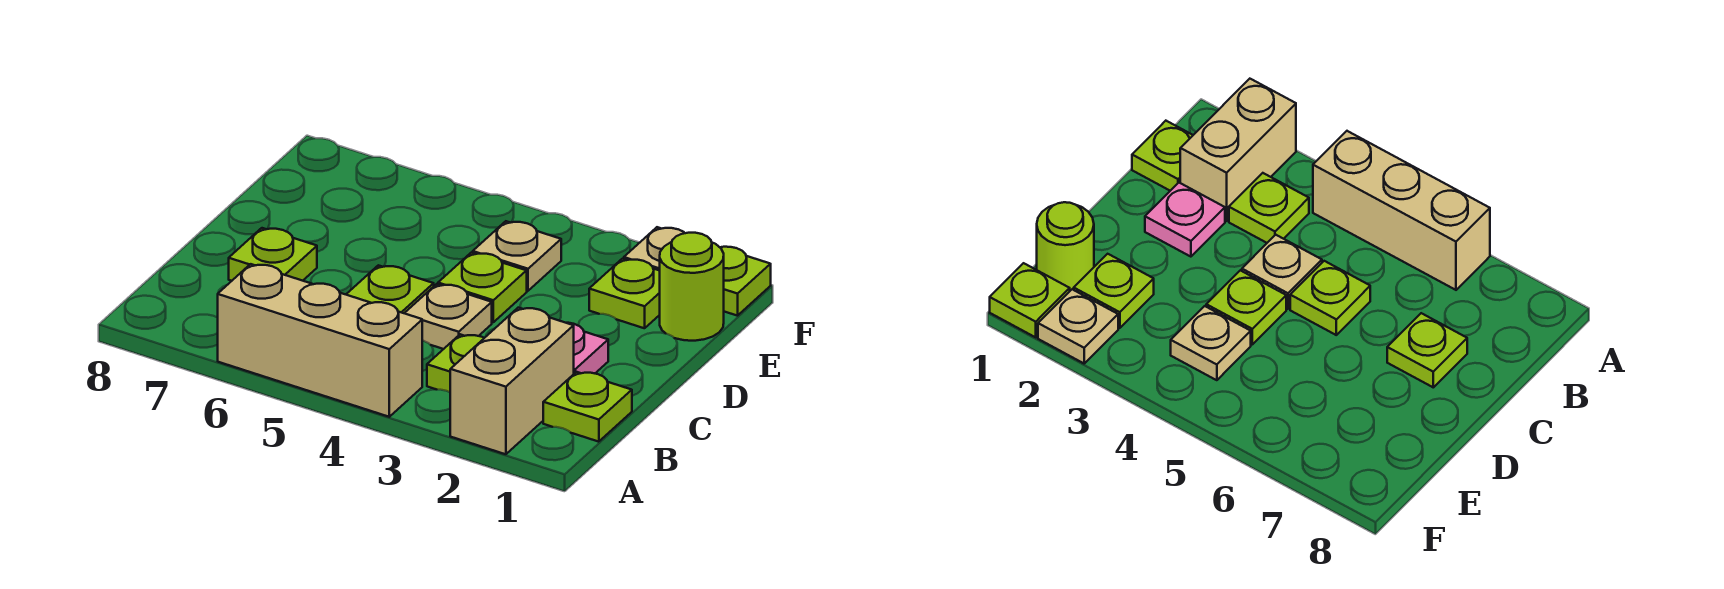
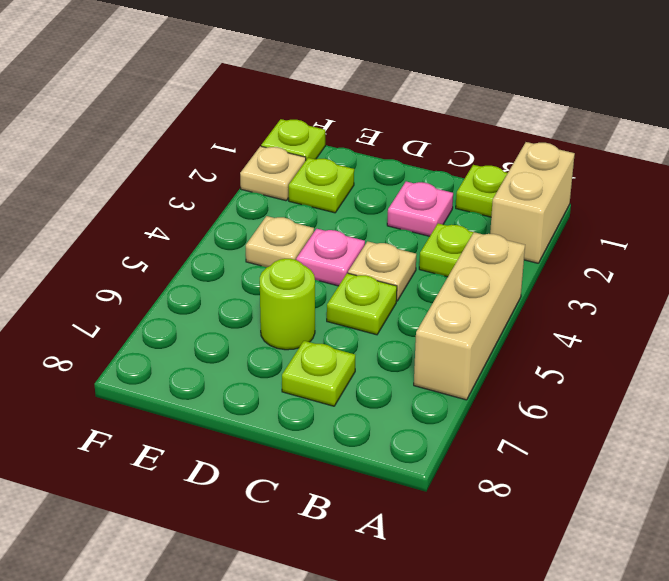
tan brick A2:B2 level 1 -> tan brick A1:A2 level 1
lime plate D4 level 1 -> pink plate D4 level 1
lime round brick E1 level 1 -> lime round brick D6 level 1

